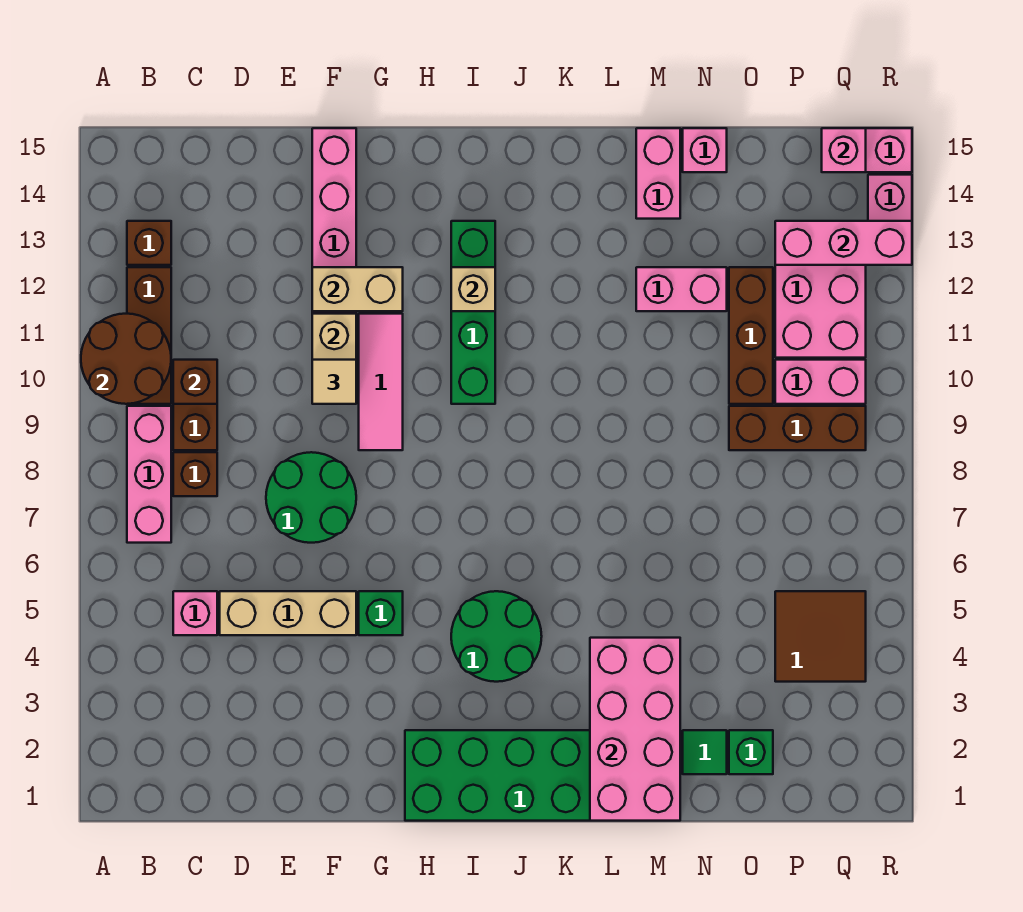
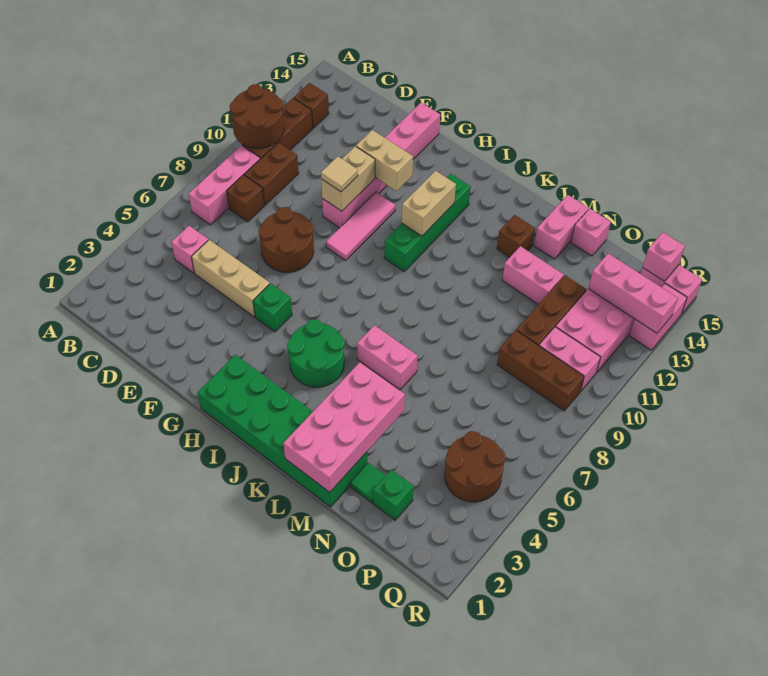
brown brick C10 level 2 -> brown brick L13 level 1
green round brick E7:F8 level 1 -> brown round brick E7:F8 level 1
tan brick I12 level 2 -> tan brick I11:I12 level 2
none -> pink brick K6:L6 level 1
brown tile P4:Q5 level 1 -> brown round brick P4:Q5 level 1

